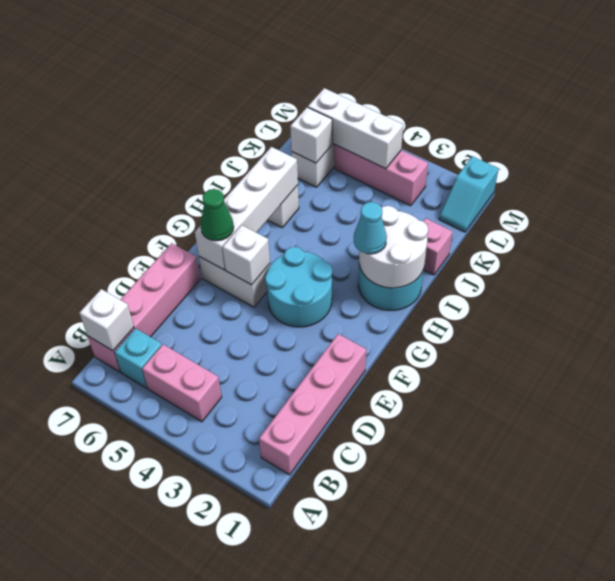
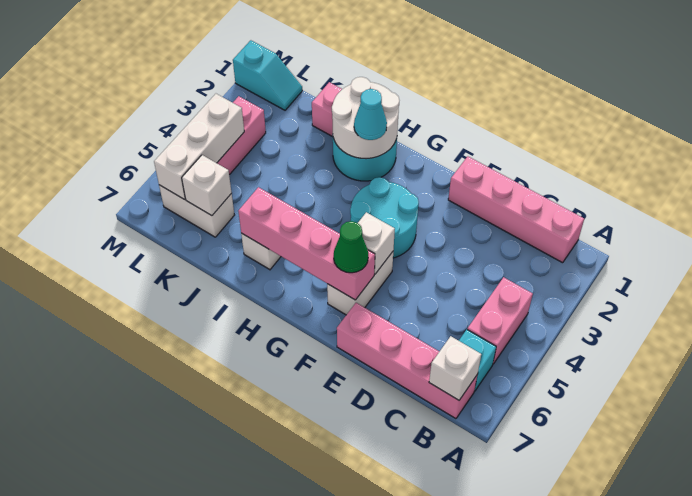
white brick F6:I6 level 2 -> pink brick F6:I6 level 2

